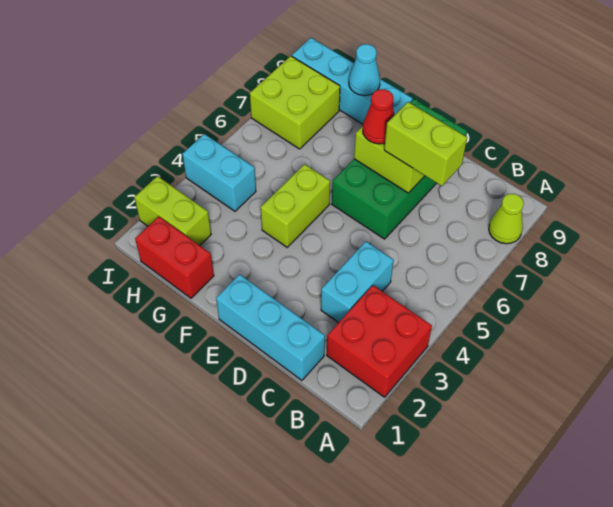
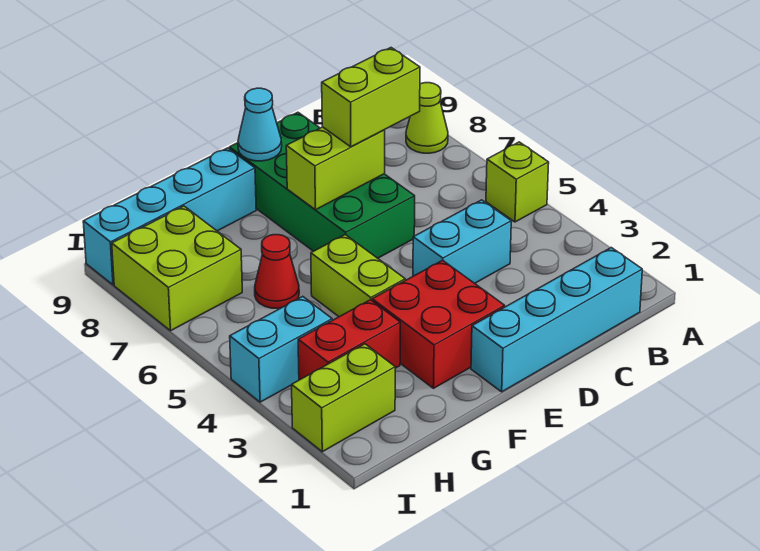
red brick A2:B3 level 1 -> red brick E2:F3 level 1
none -> lime brick A5 level 1
cyan brick C1:E1 level 1 -> cyan brick B1:E1 level 1
cyan brick C3:C4 level 1 -> cyan brick C4:D4 level 1
red cone E7 level 3 -> red cone G6 level 1
red brick G1:H1 level 1 -> red brick G3:H3 level 1
cyan cone G9 level 2 -> cyan cone E9 level 2

